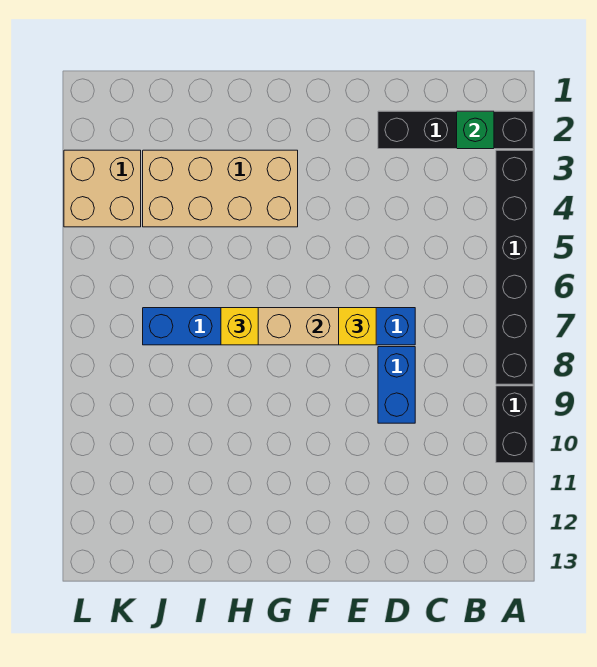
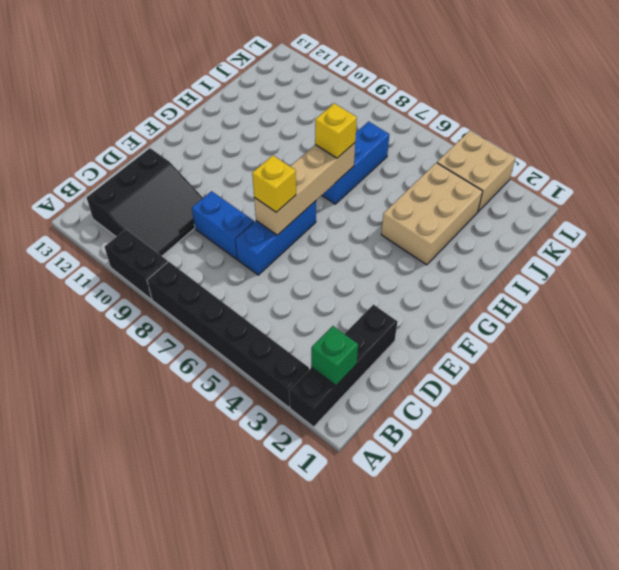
none -> black slope B10:D12 level 1 top 12
tan brick G3:J4 level 1 -> tan brick H3:J4 level 1

